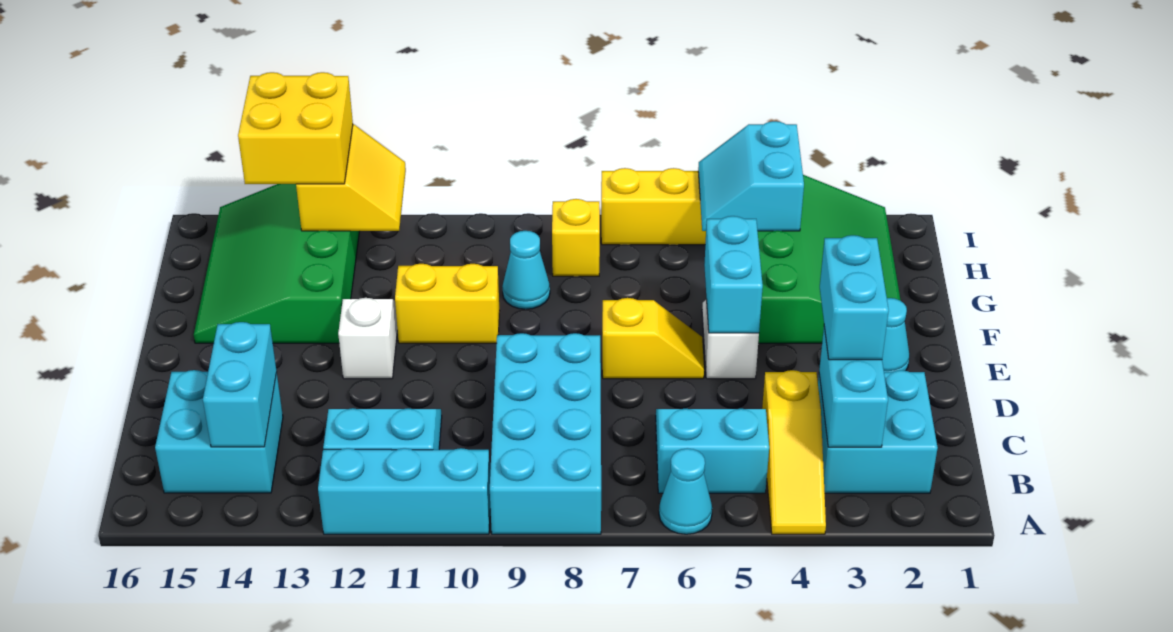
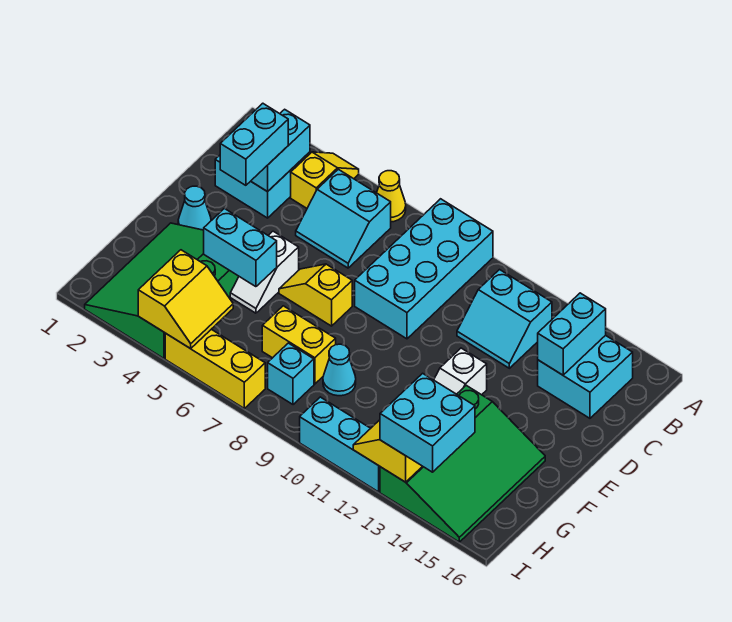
yellow slope A4:C4 level 1 top C -> yellow slope A4:B4 level 1 top B
cyan cone A6 level 1 -> yellow cone A6 level 1
cyan brick A10:A12 level 1 -> cyan brick I10:I12 level 1
cyan brick E5:F5 level 2 -> cyan brick F4:F5 level 2
yellow brick F10:F11 level 1 -> yellow brick G7:G8 level 1
cyan slope H4:I5 level 2 top 4 -> yellow slope H4:I5 level 2 top 4
yellow brick H8 level 1 -> cyan brick H8 level 1
yellow brick H13:I14 level 3 -> cyan brick H13:I14 level 3

